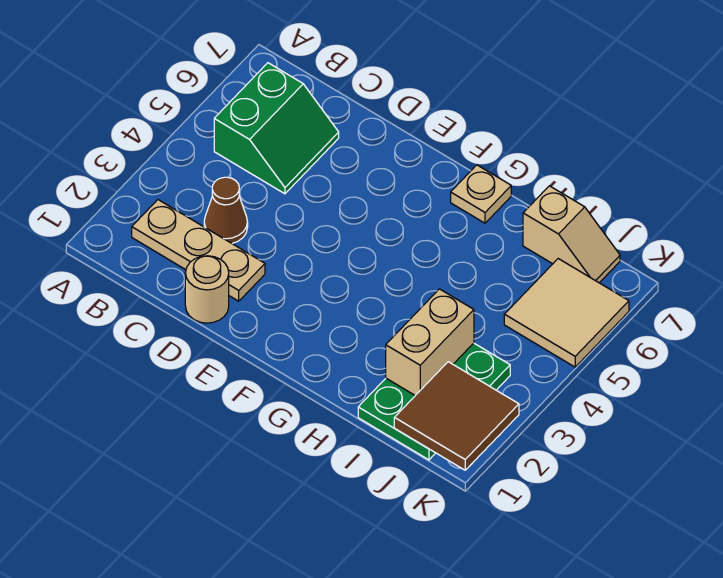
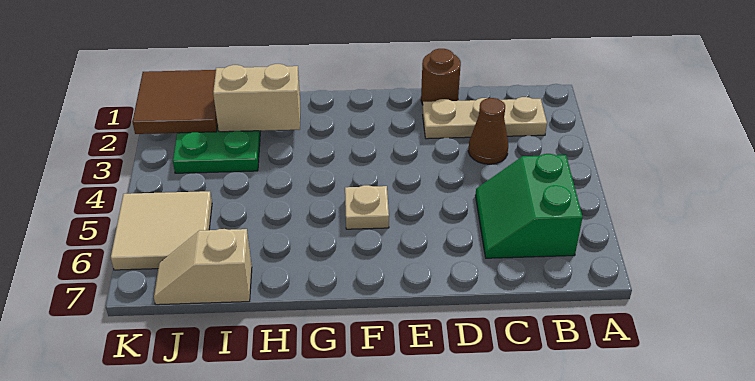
tan round brick D1 level 1 -> brown round brick D1 level 1
tan plate G7 level 1 -> tan plate F5 level 1
tan brick I2:I3 level 2 -> tan brick H2:I2 level 2

